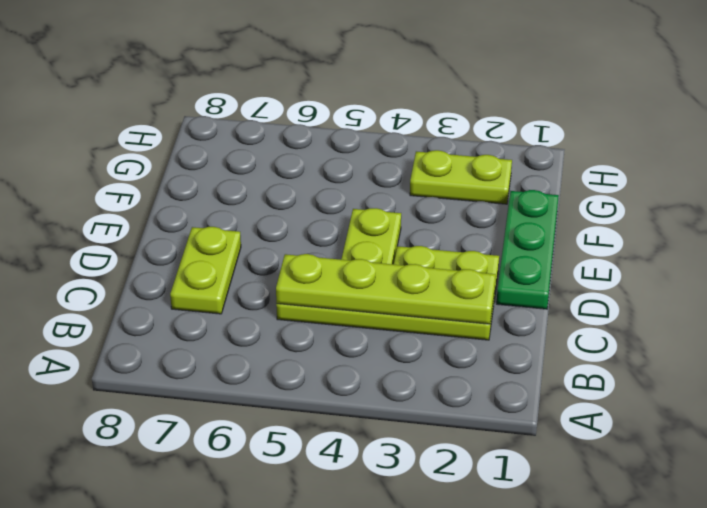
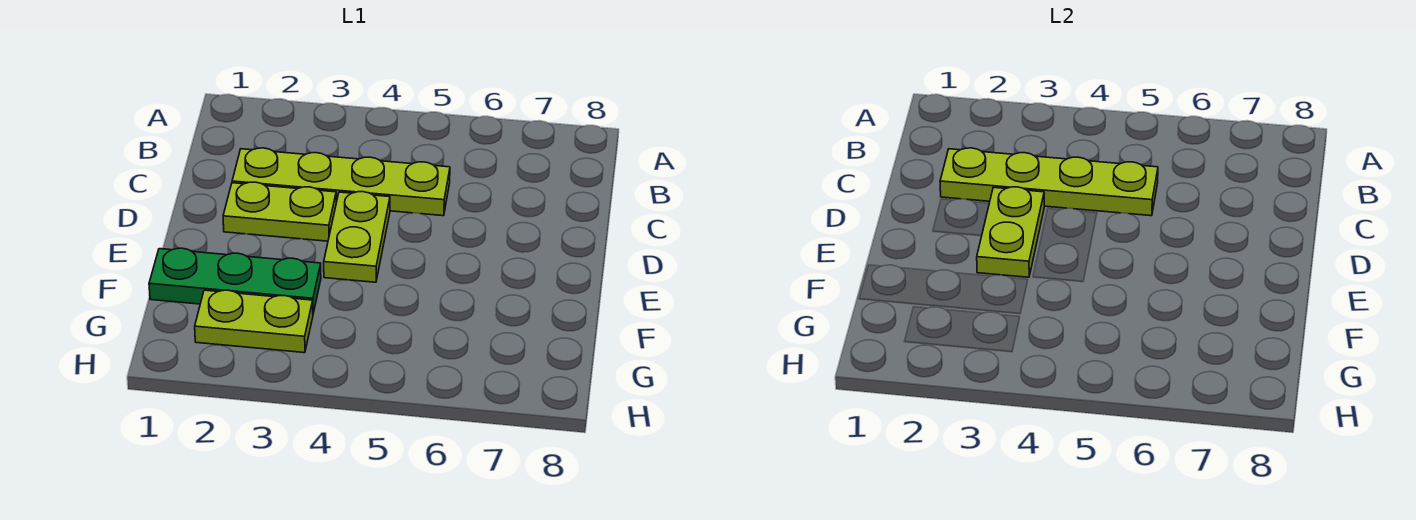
lime plate C7:D7 level 1 -> lime plate D3:E3 level 2
green plate D1:F1 level 1 -> green plate F1:F3 level 1

